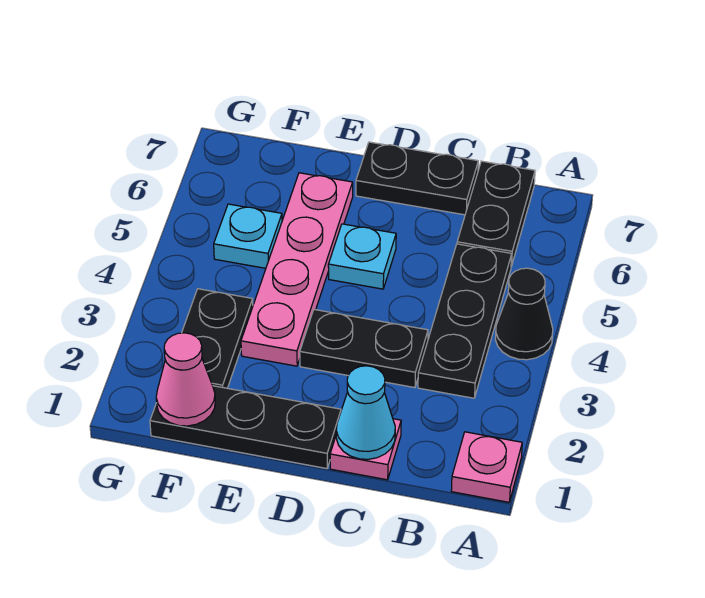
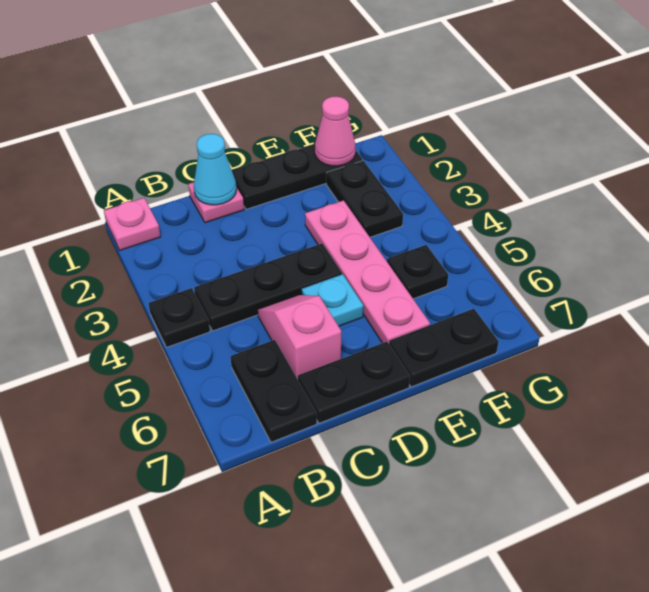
black cone A4 level 1 -> black plate A4 level 1
black plate B3:B5 level 1 -> black plate B4:D4 level 1
black plate C3:D3 level 1 -> black plate E7:F7 level 1
none -> pink slope C5:C6 level 1 top 6
cyan plate F5 level 1 -> black plate F5 level 1

